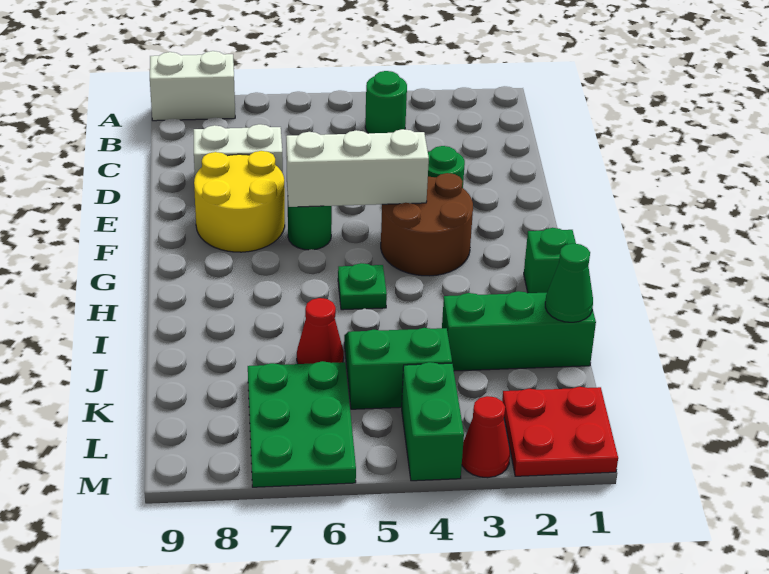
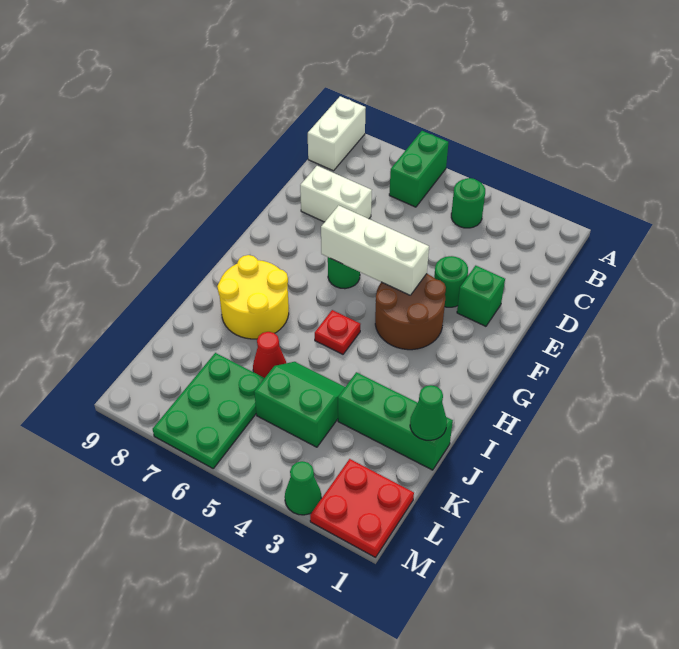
white brick A8:A9 level 1 -> white brick A9:B9 level 1
yellow round brick E7:F8 level 1 -> yellow round brick H7:I8 level 1
green brick H1 level 1 -> green brick E2 level 1
green plate H5 level 1 -> red plate H5 level 1
green brick L4:M4 level 1 -> green brick A6:B6 level 1
red cone M3 level 1 -> green cone M3 level 1

